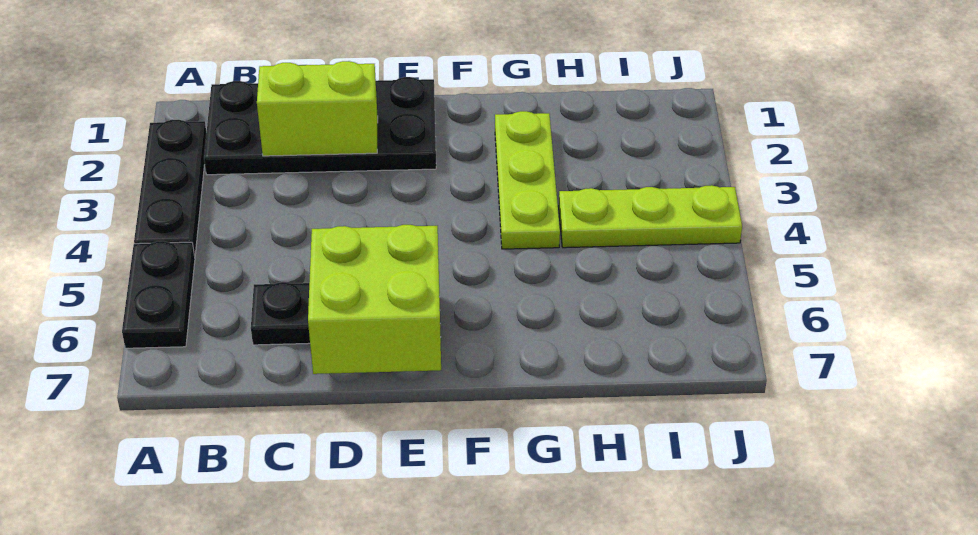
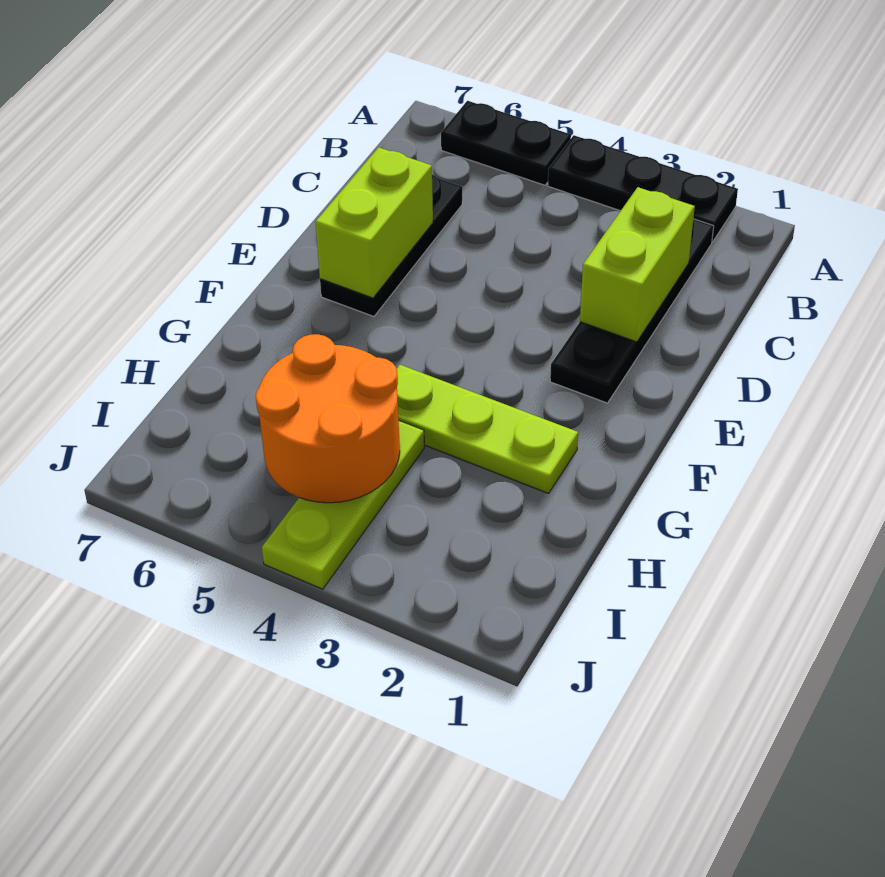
black plate B1:E2 level 1 -> black plate B2:E2 level 1
lime brick D6:E7 level 2 -> lime brick D6:E6 level 2
none -> orange round brick H4:I5 level 2

